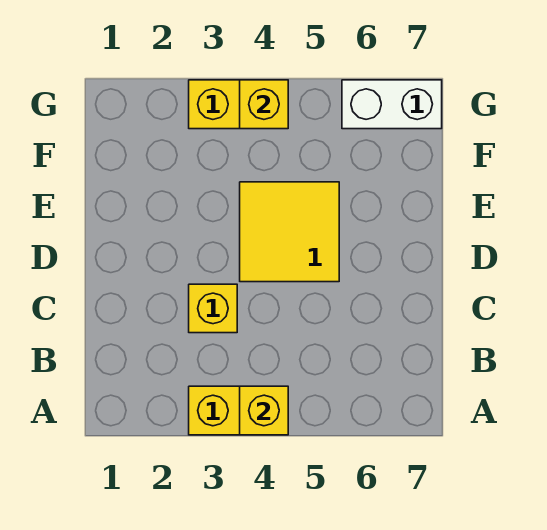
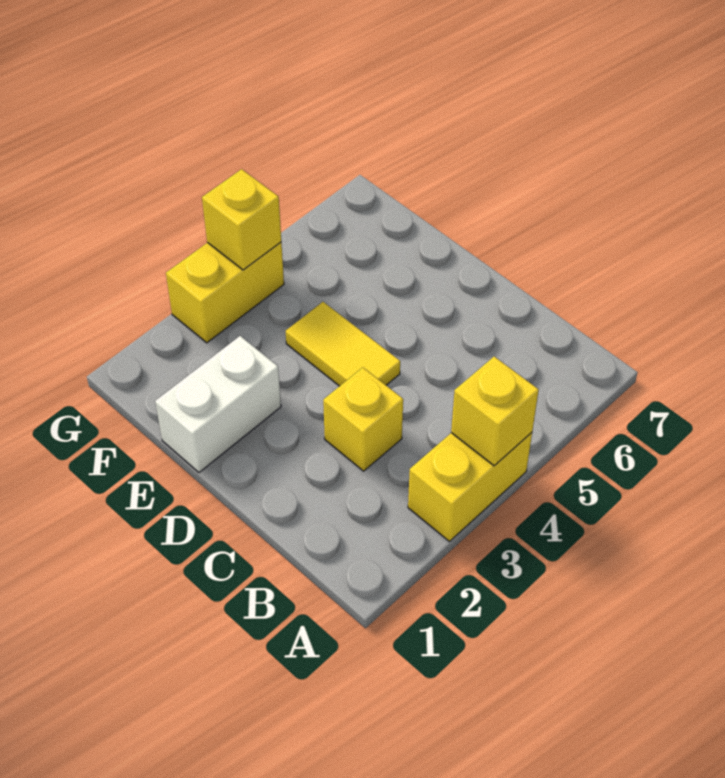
yellow tile D4:E5 level 1 -> yellow tile D4:E4 level 1
white brick G6:G7 level 1 -> white brick E1:E2 level 1

